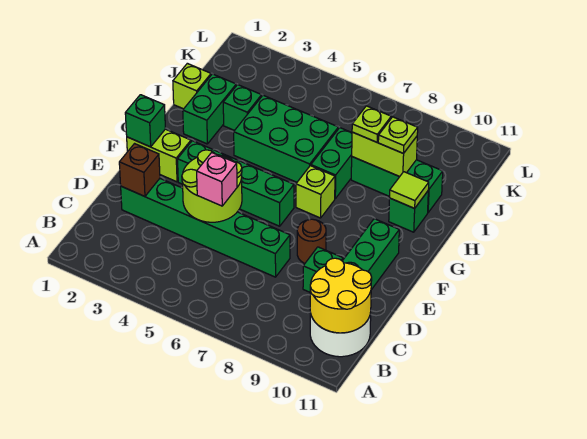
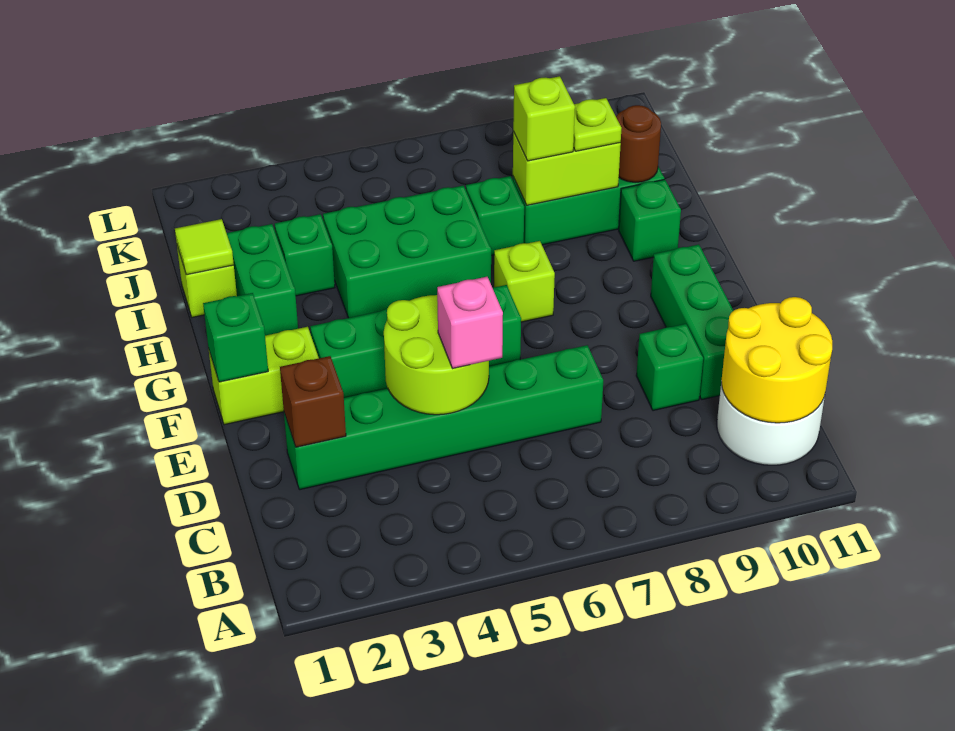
brown round brick E8 level 1 -> brown round brick I10 level 2
green brick H7:I7 level 1 -> green brick I7 level 1
lime tile H10 level 2 -> lime tile I1 level 2
lime plate I8 level 3 -> lime brick I8 level 3

